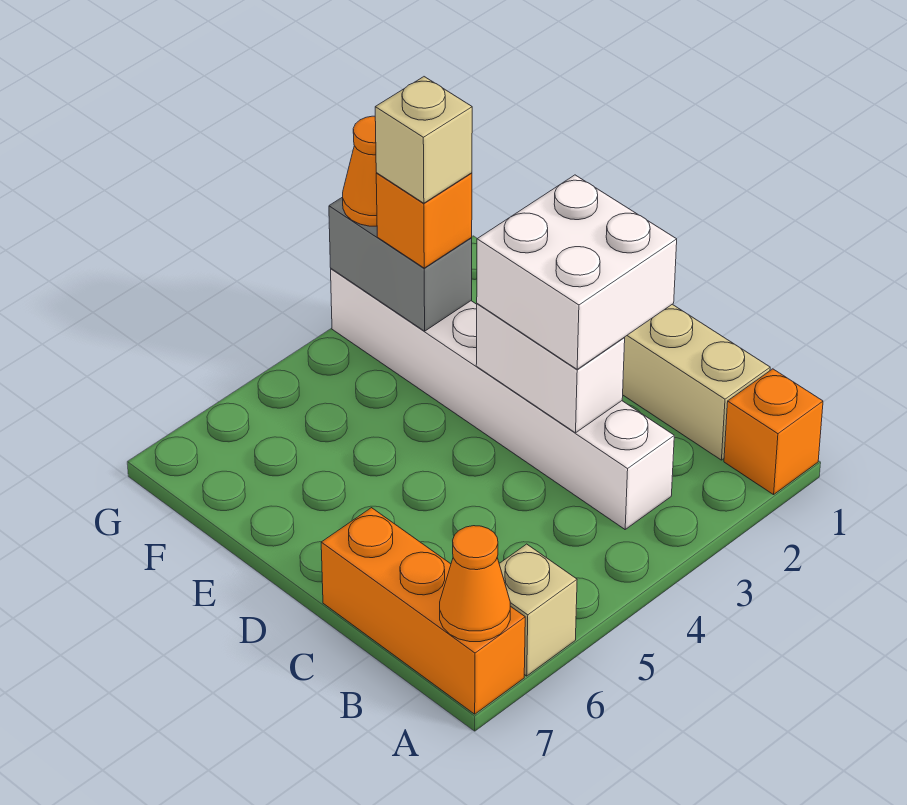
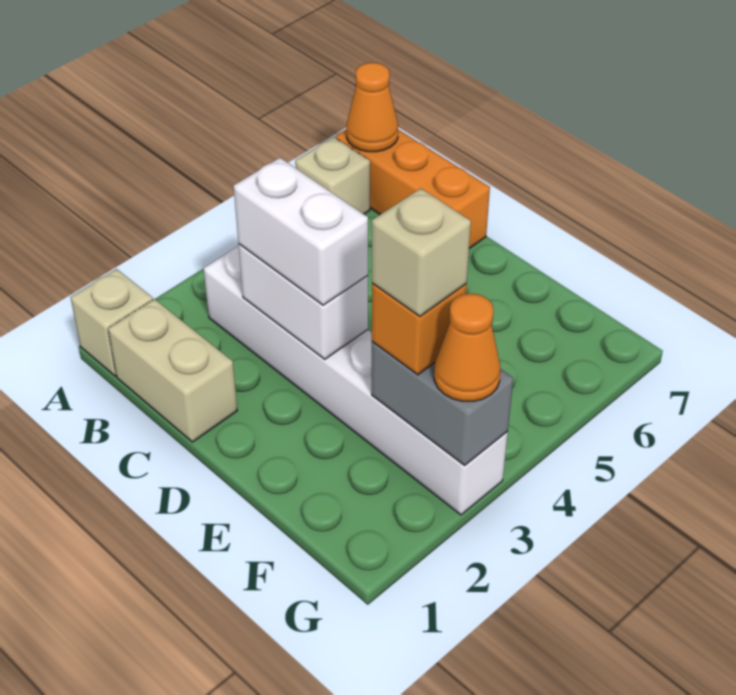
orange brick A1 level 1 -> tan brick A1 level 1
white brick C2:D3 level 3 -> white brick C3:D3 level 3

